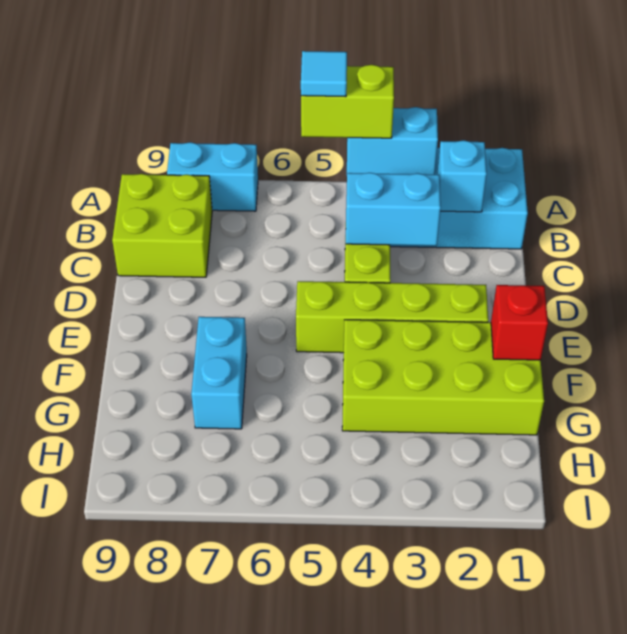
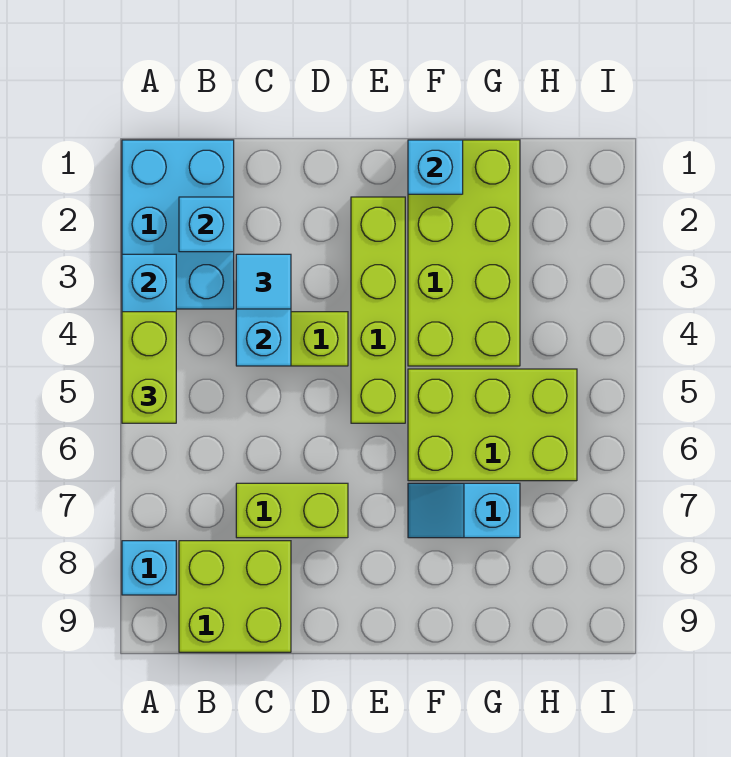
cyan tile A5 level 4 -> cyan tile C3 level 3
cyan brick A7:A8 level 1 -> cyan brick A8 level 1
none -> lime brick C7:D7 level 1
red brick F1 level 2 -> cyan brick F1 level 2
none -> lime brick F5:H6 level 1
cyan brick F7:G7 level 1 -> cyan slope F7:G7 level 1 top G

